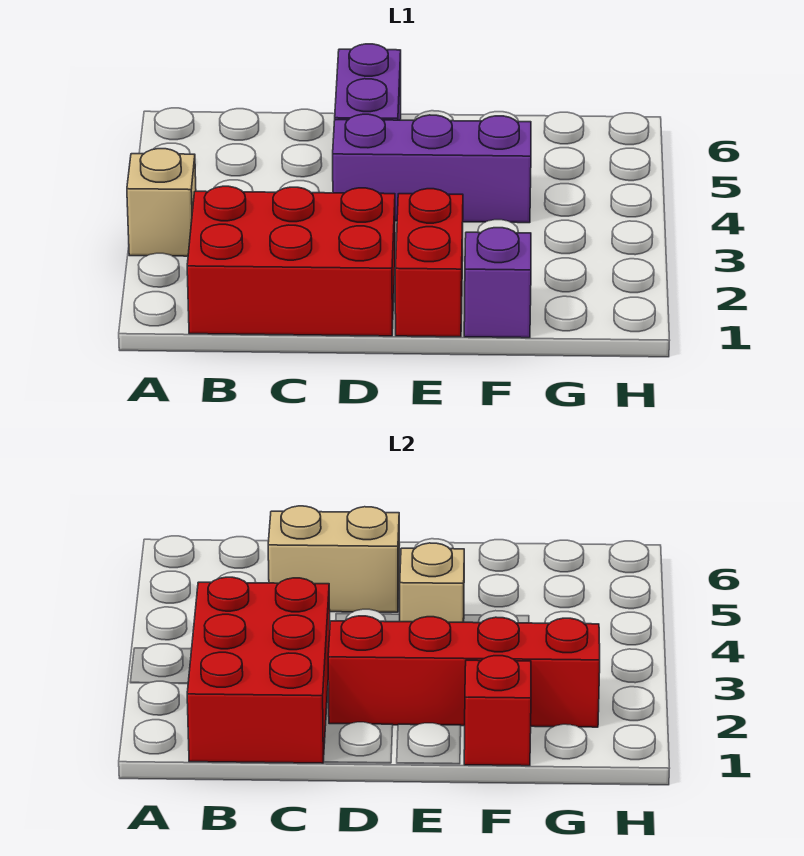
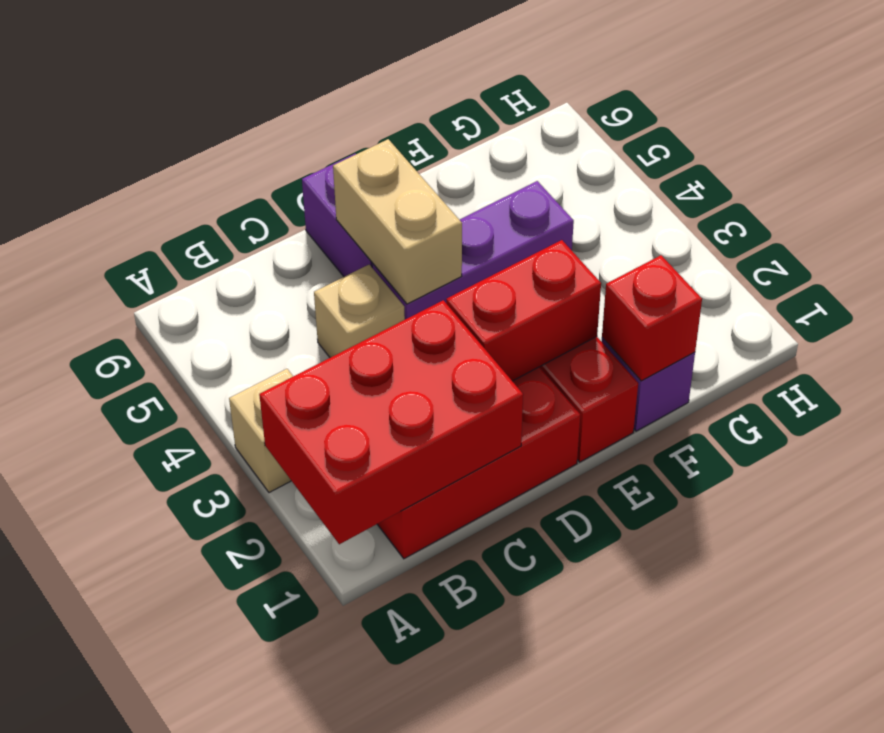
red brick B1:C3 level 2 -> red brick A1:C2 level 2
tan brick C5:D5 level 2 -> tan brick D4:D5 level 2
red brick D2:G2 level 2 -> red brick D2:E2 level 2
tan brick E4 level 2 -> tan brick C4 level 1

